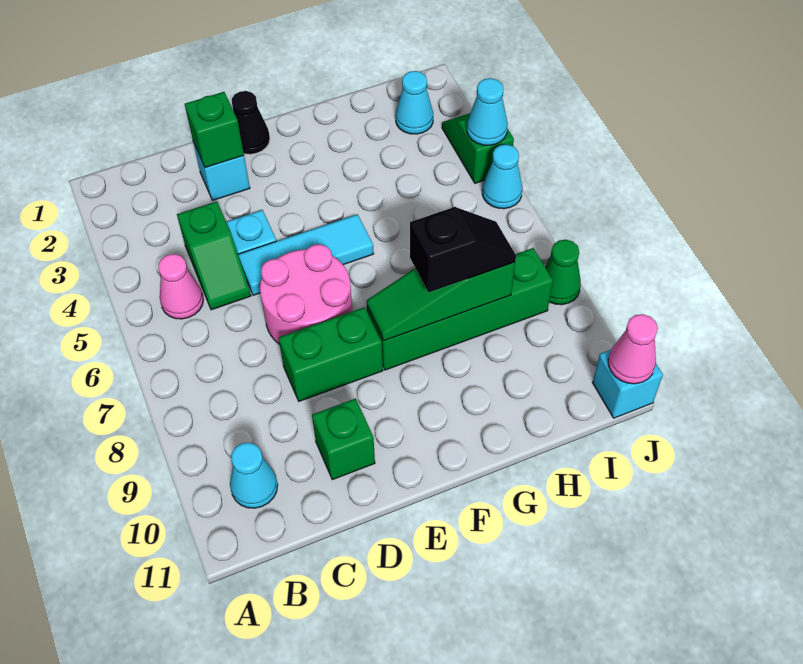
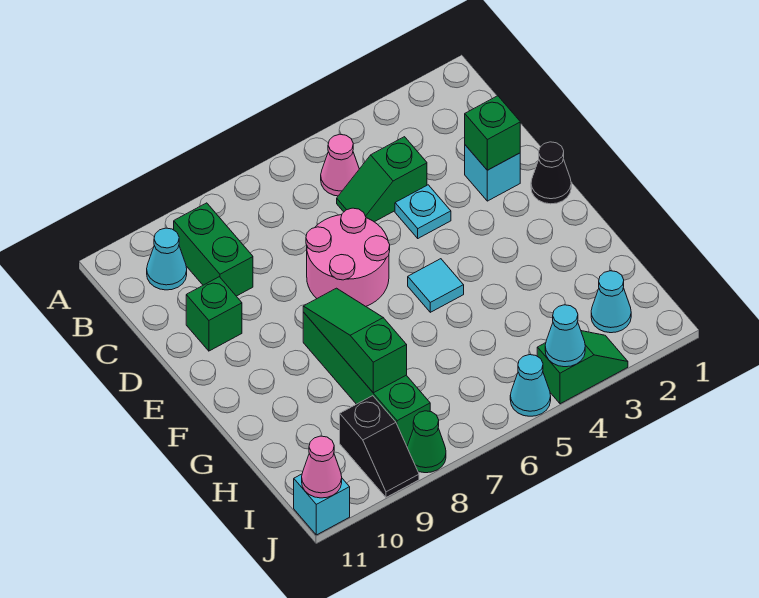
cyan tile D5:F5 level 1 -> cyan tile F5 level 1
green brick D8:E8 level 1 -> green brick B9:C9 level 1
black slope G8:H8 level 3 top G -> black slope I9:J9 level 1 top I

